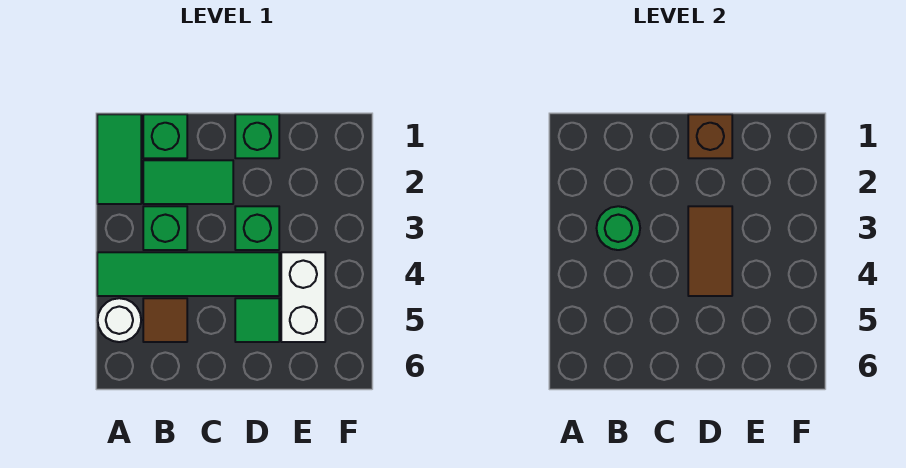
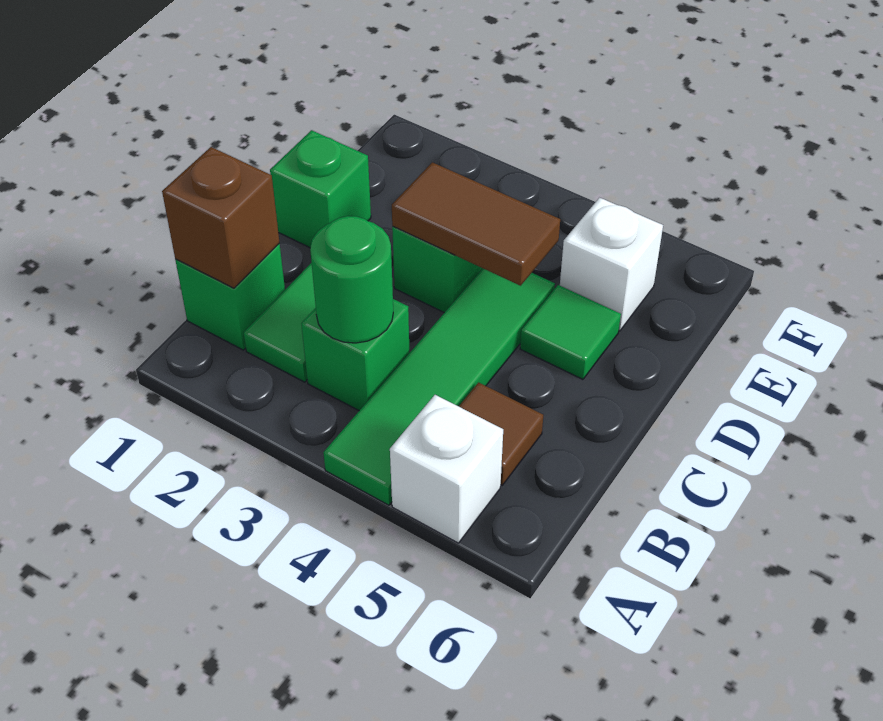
green tile A1:A2 level 1 -> none
white round brick A5 level 1 -> white brick A5 level 1
brown brick D1 level 2 -> brown brick B1 level 2
white brick E4:E5 level 1 -> white brick E5 level 1

